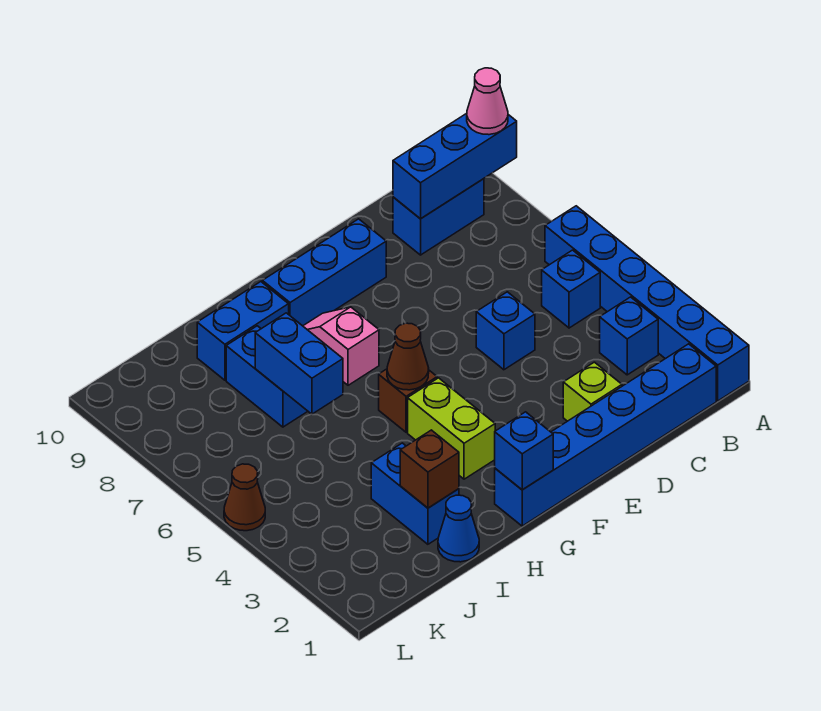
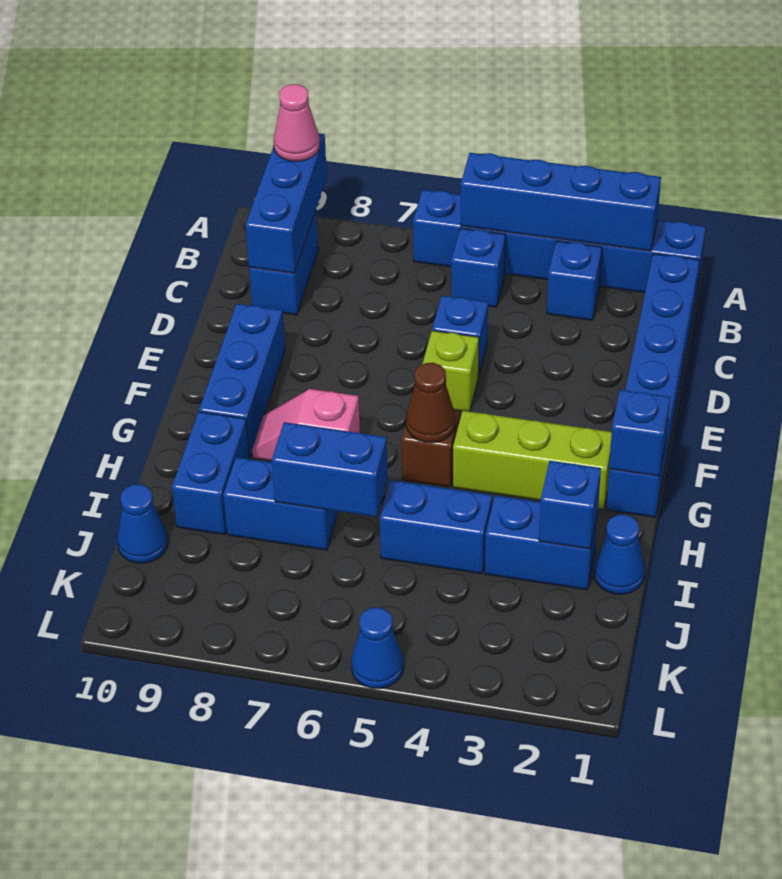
none -> blue brick A2:A5 level 2
lime brick D2 level 1 -> lime brick E5 level 1
lime brick G3:G4 level 1 -> lime brick G2:G4 level 1
brown brick I2 level 2 -> blue brick I2 level 2
none -> blue brick I4:I5 level 1
none -> blue cone J10 level 1
brown cone L5 level 1 -> blue cone L5 level 1

